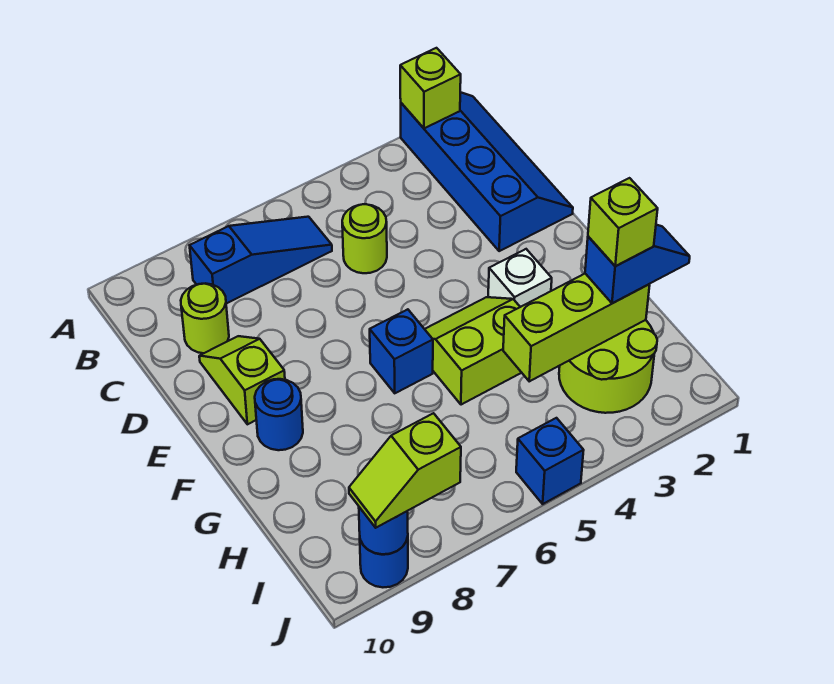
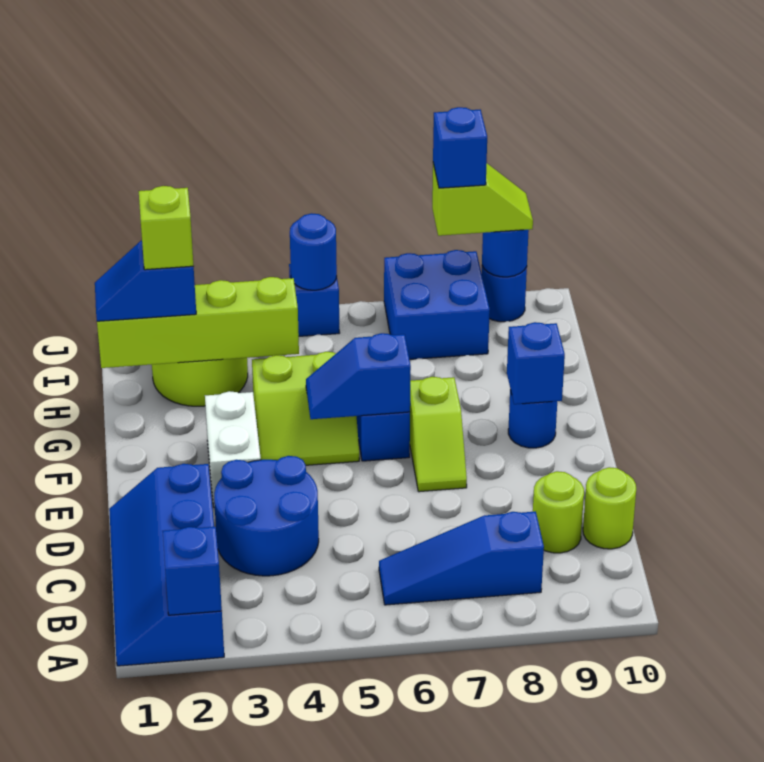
lime brick A2 level 2 -> blue brick A2 level 2
none -> blue round brick C3:D4 level 1
lime round brick C5 level 1 -> lime round brick C10 level 1
lime slope D9:E9 level 1 top E -> lime slope E7:F7 level 1 top F
white brick F3 level 1 -> white brick E3:F3 level 1
none -> blue slope F5:F6 level 2 top 6
none -> blue brick F9 level 2
lime brick H2:H4 level 2 -> lime brick H1:H4 level 2
none -> blue brick I7:J8 level 1
none -> blue round brick J5 level 2
none -> blue brick J8 level 4

